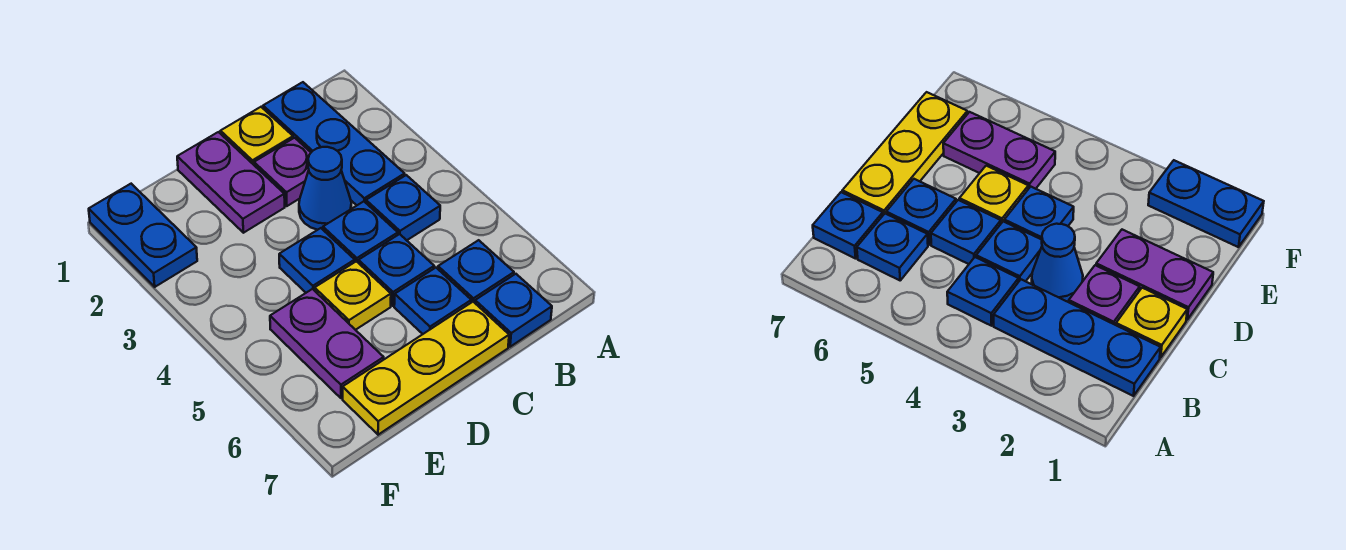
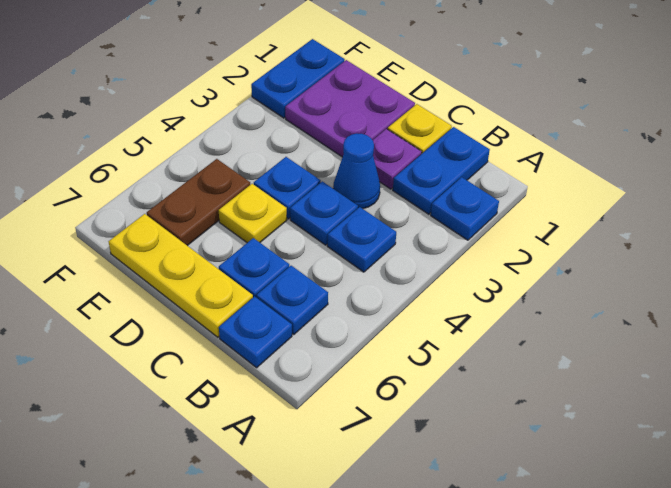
blue plate B1:B3 level 1 -> blue plate B1:B2 level 1
blue plate C5 level 1 -> blue plate A2 level 1
purple plate D1:D2 level 1 -> purple plate D1:E2 level 1
purple plate E5:E6 level 1 -> brown plate E5:E6 level 1

